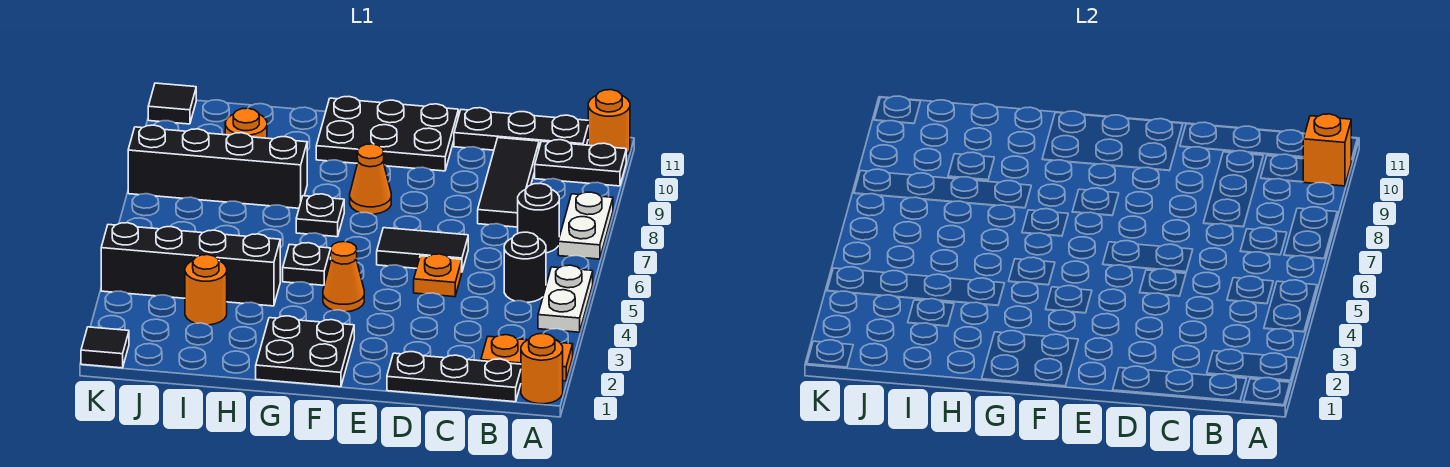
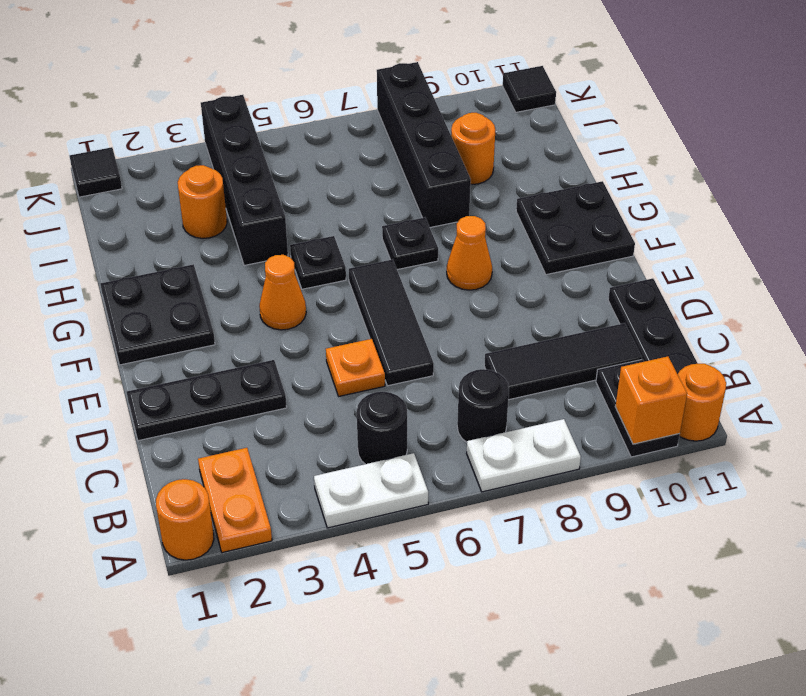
black plate B1:D1 level 1 -> black plate D1:D3 level 1
black tile D6:E6 level 1 -> black tile D6:F6 level 1
black plate E10:G11 level 1 -> black plate F10:G11 level 1

